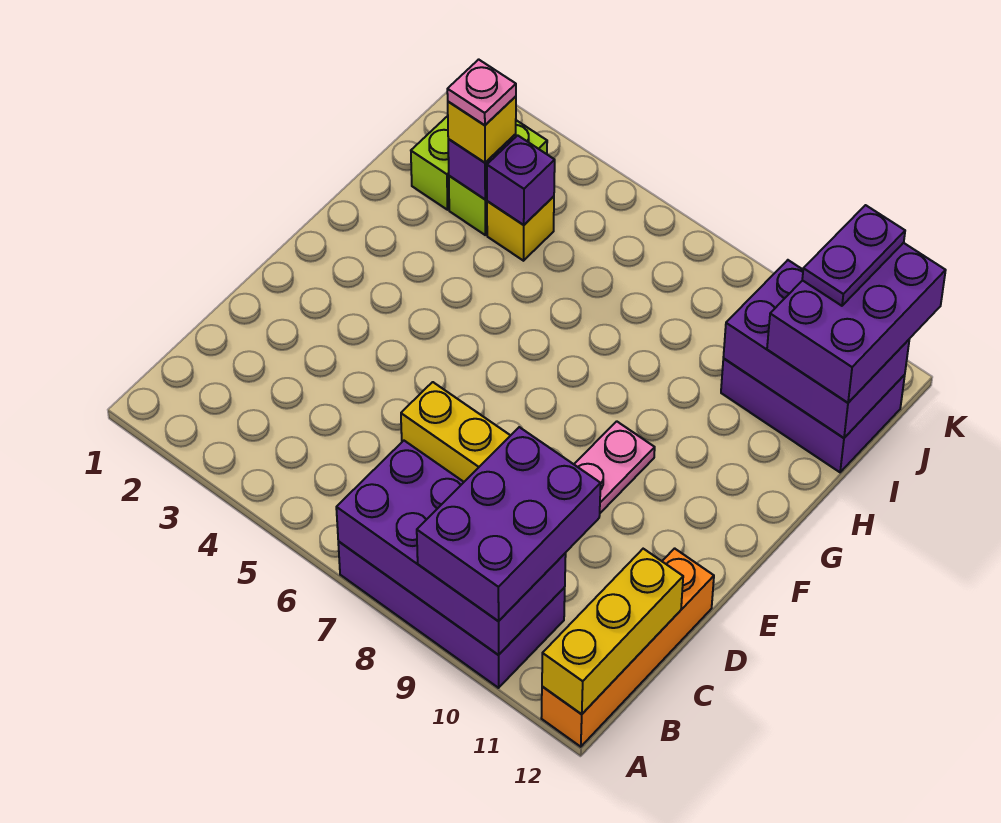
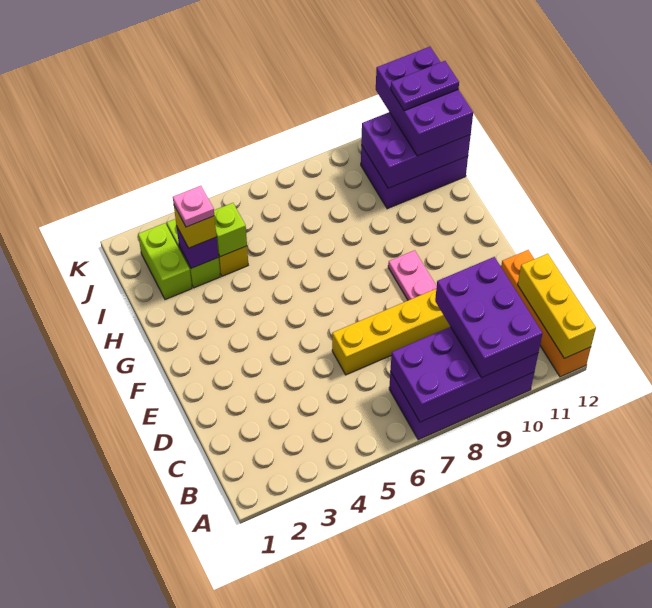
purple brick I4 level 2 -> lime brick I4 level 2
purple plate J11:K11 level 4 -> purple plate J11:J12 level 4

